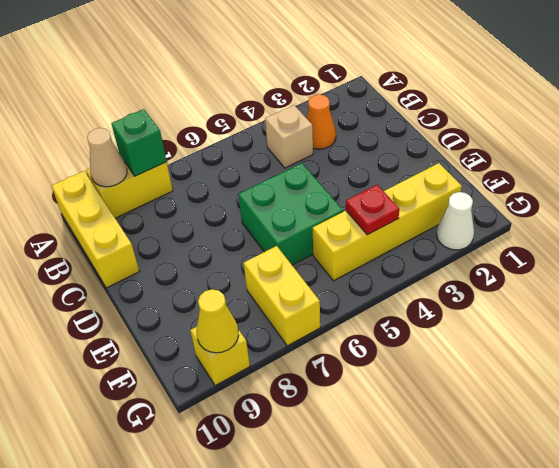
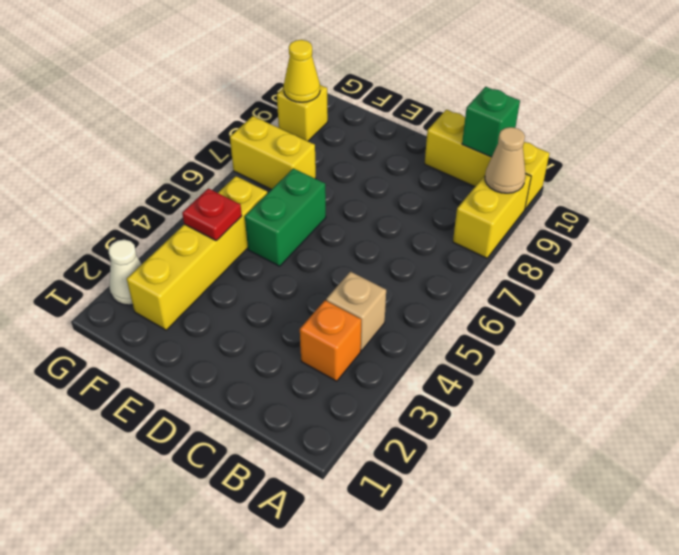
green brick A8 level 2 -> green brick B10 level 2
orange cone B3 level 1 -> orange brick B3 level 1
green brick D5:E6 level 1 -> green brick E5:E6 level 1

